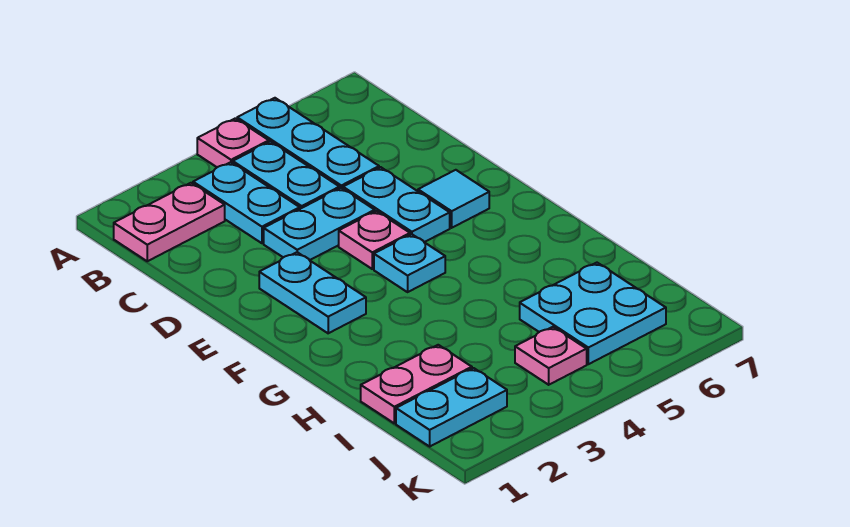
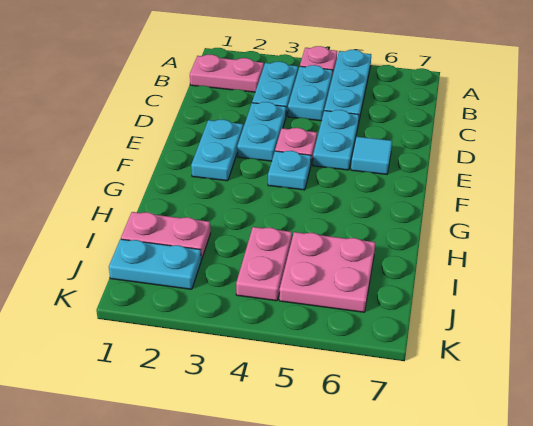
cyan plate D3:D4 level 1 -> cyan plate D3:E3 level 1
cyan plate I5:J6 level 1 -> pink plate I5:J6 level 1
pink plate J4 level 1 -> pink plate I4:J4 level 1

